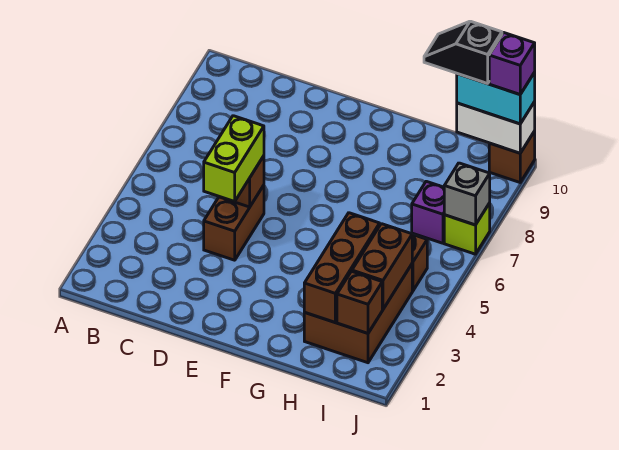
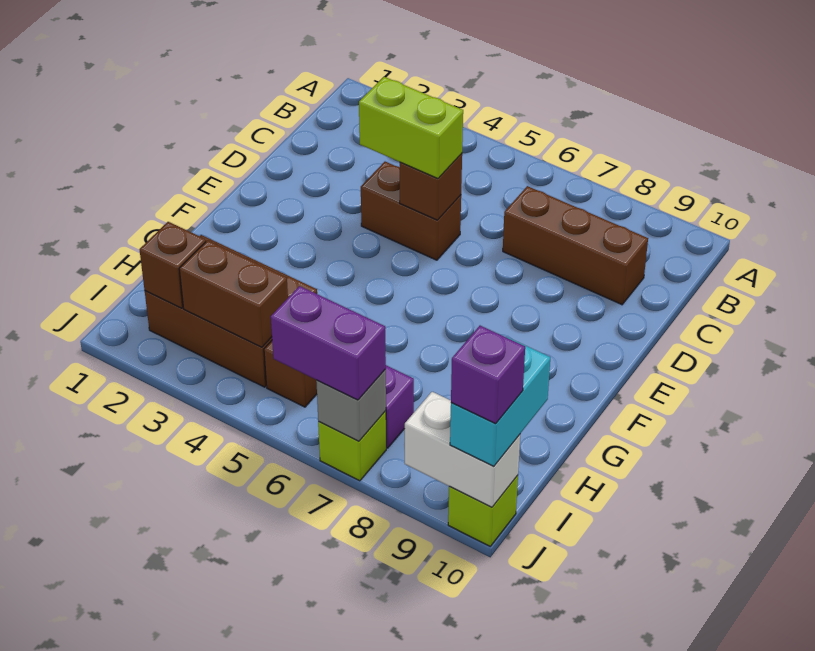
brown brick H2:H4 level 2 -> brown brick C7:C9 level 1
black slope H10:I10 level 4 top I -> none
white brick I10:J10 level 2 -> white brick J9:J10 level 2
none -> purple brick J6:J7 level 3
brown brick J10 level 1 -> lime brick J10 level 1

